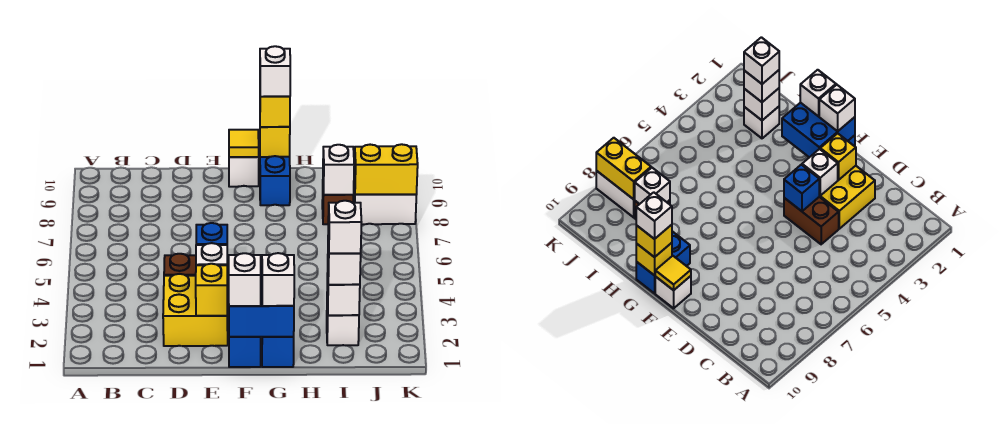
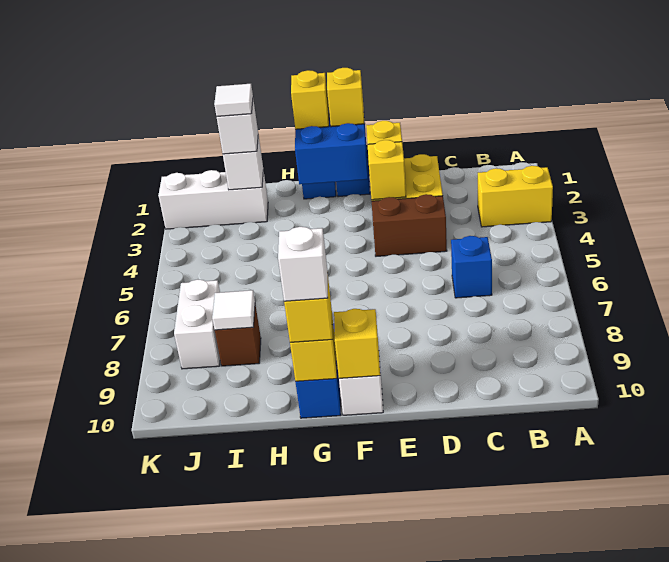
white brick E3 level 2 -> yellow brick E3 level 2
blue brick E4 level 2 -> blue brick C6 level 1
white brick F1 level 3 -> yellow brick F1 level 3
yellow tile F10 level 2 -> yellow brick F10 level 2
white brick G1 level 3 -> yellow brick G1 level 3
white brick I2 level 1 -> white brick I2:K2 level 1
white brick I2 level 4 -> white tile I2 level 4
white brick I8 level 2 -> white tile I8 level 2
white brick J8:K8 level 1 -> white brick J7:J8 level 1
yellow brick J8:K8 level 2 -> yellow brick A3:B3 level 1

